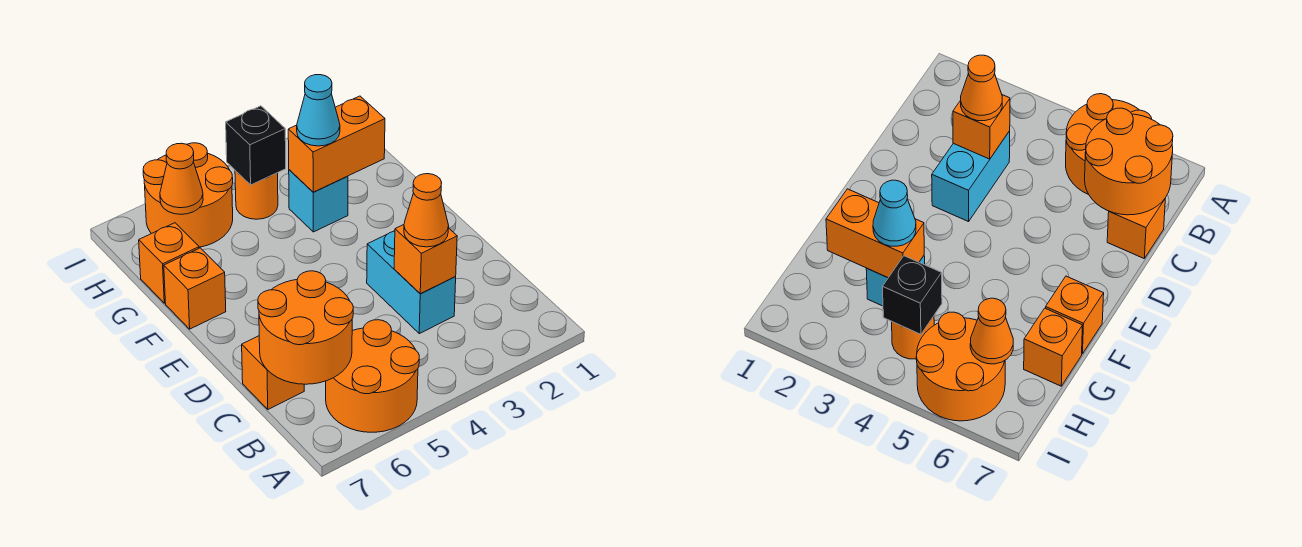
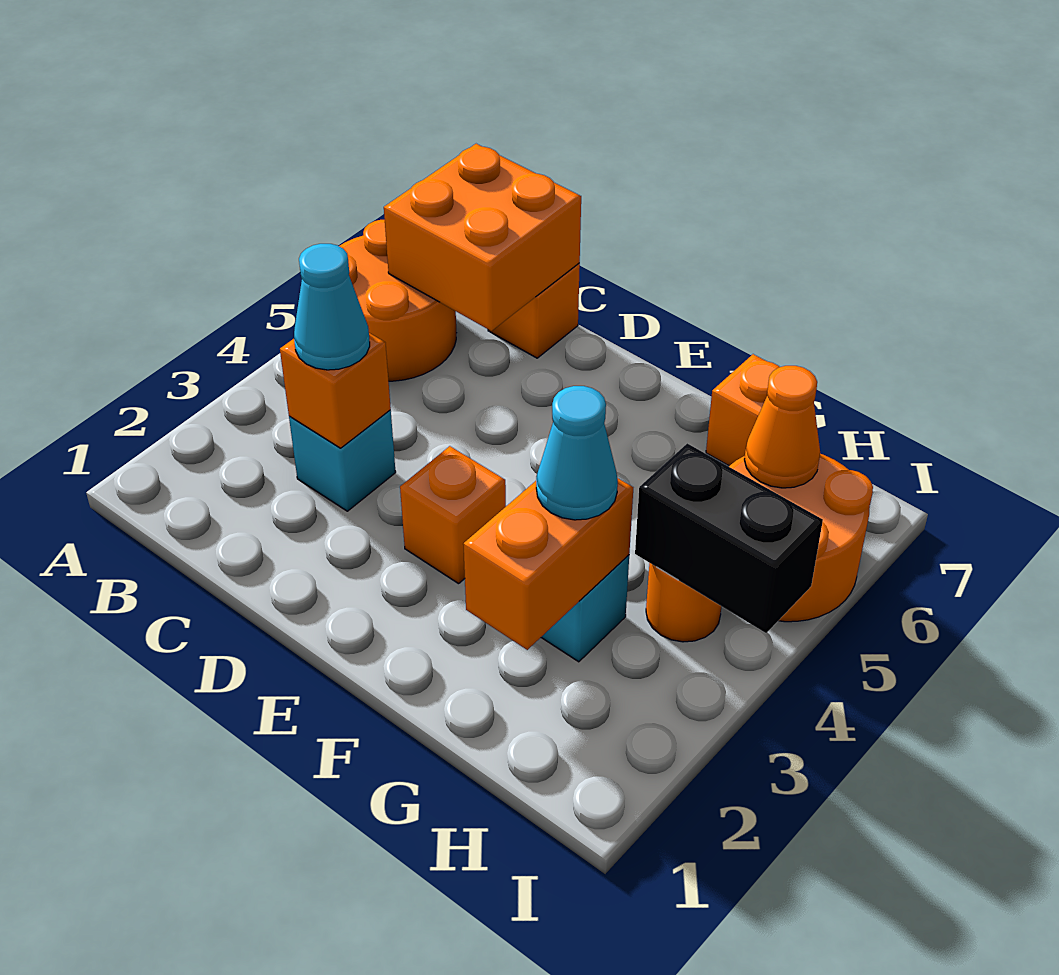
orange round brick B6:C7 level 2 -> orange brick B6:C7 level 2
cyan brick C3:D3 level 1 -> cyan brick C3 level 1
orange cone C3 level 3 -> cyan cone C3 level 3
orange brick F7 level 1 -> orange brick E3 level 1
black brick H4 level 2 -> black brick H4:I4 level 2

